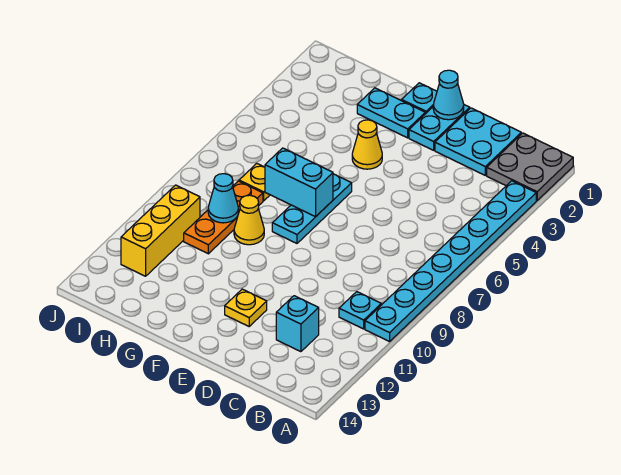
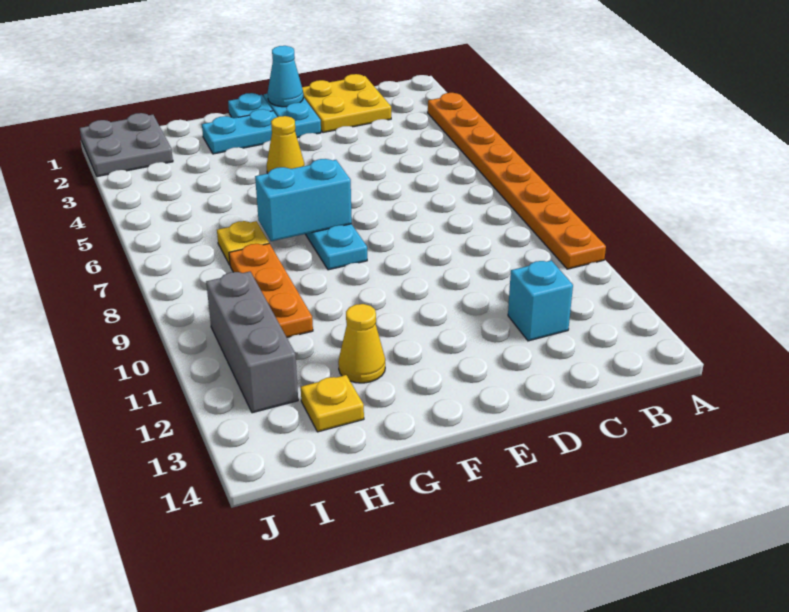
grey plate A1:B2 level 1 -> grey plate I1:J2 level 1
cyan plate A3:A10 level 1 -> orange plate A3:A10 level 1
cyan plate B10 level 1 -> none
cyan plate C1:D2 level 1 -> yellow plate C1:D2 level 1
yellow plate E12 level 1 -> yellow plate H13 level 1
yellow cone G9 level 1 -> yellow cone G12 level 1
cyan cone H9 level 2 -> none
yellow brick I10:I12 level 1 -> grey brick I10:I12 level 1

